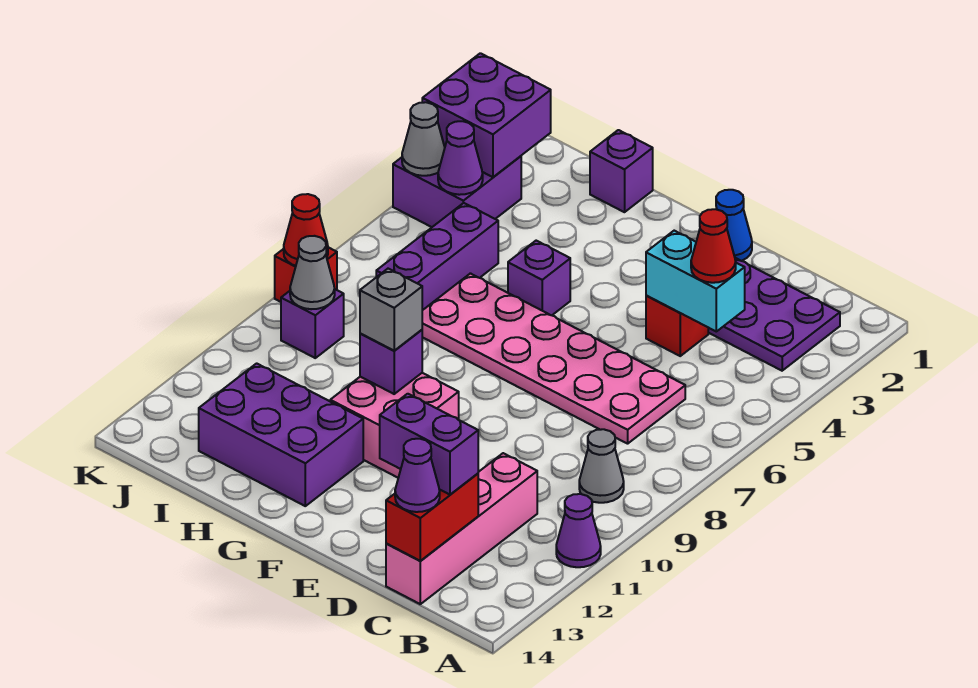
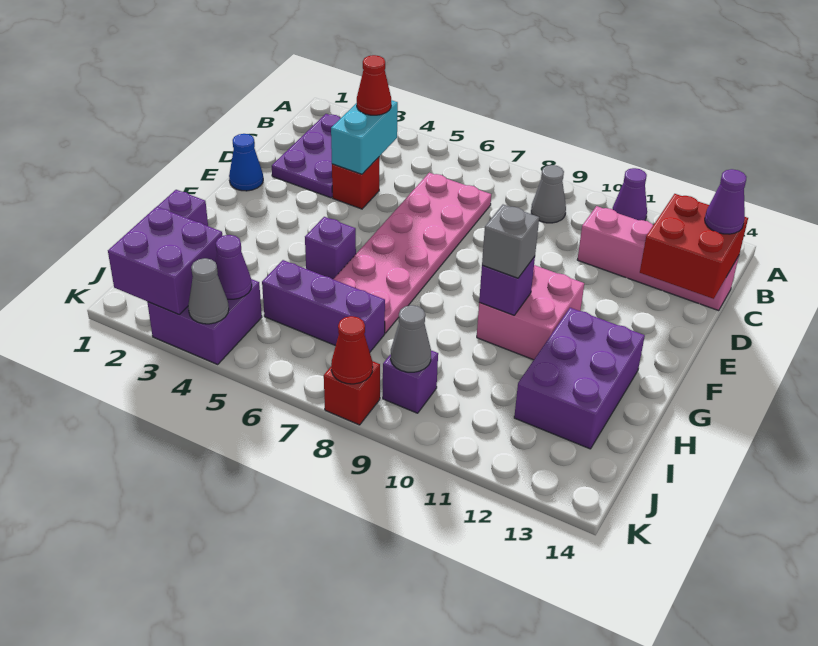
red brick C13:C14 level 2 -> red brick C13:D14 level 2
purple brick C13:D13 level 3 -> none

